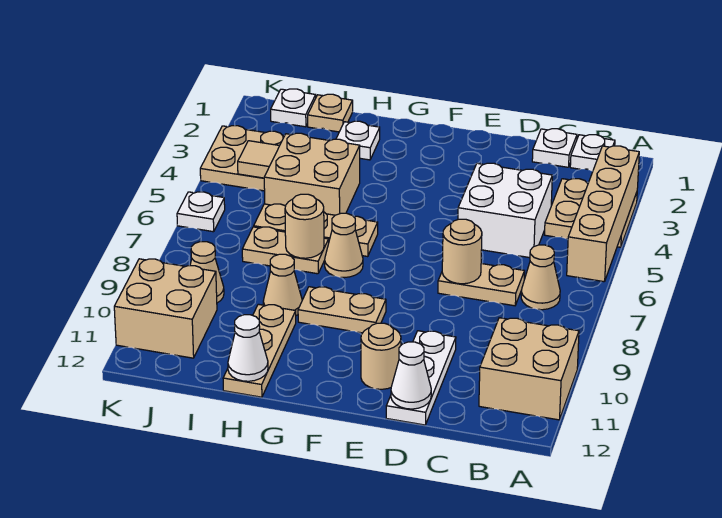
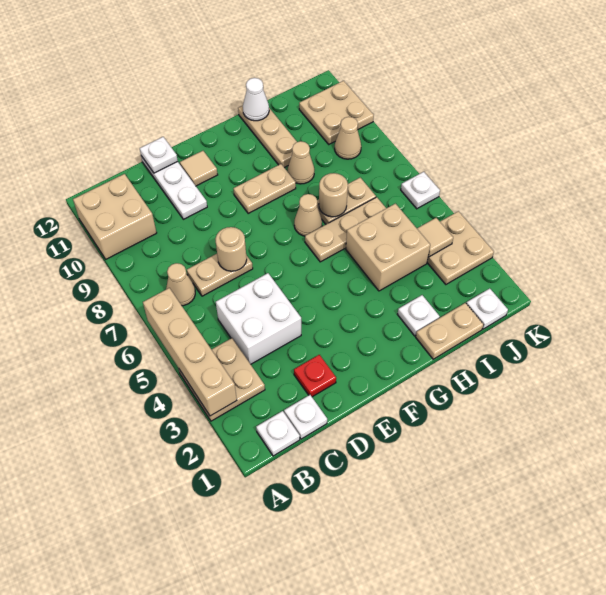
none -> red plate D2 level 1
white cone D12 level 2 -> white plate D12 level 2
tan round brick E11 level 1 -> tan tile E11 level 1
tan plate I1 level 1 -> tan plate H1:I1 level 1
tan brick J10:K11 level 1 -> tan plate J10:K11 level 1

